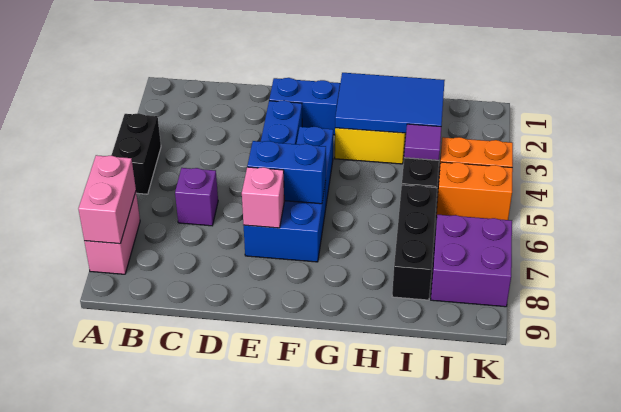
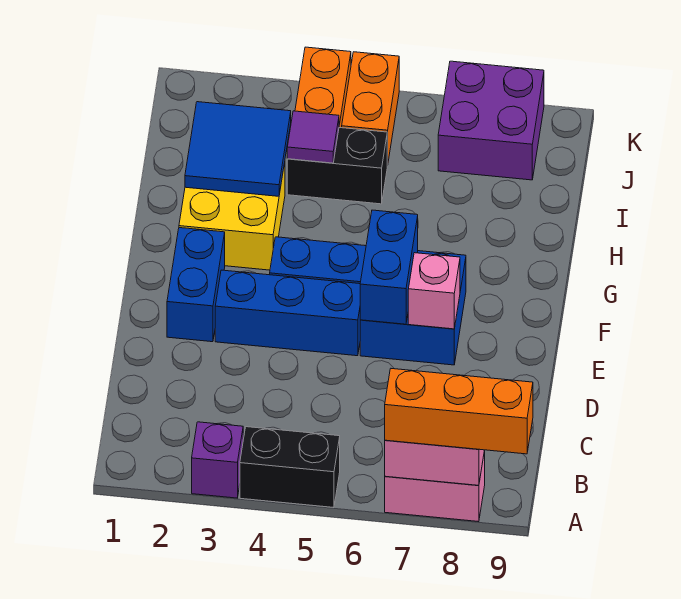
none -> orange brick A7:A9 level 3
purple brick C6 level 1 -> purple brick A3 level 1
blue tile G2:I3 level 2 -> blue tile H2:I3 level 2
black brick I6:I8 level 1 -> none

